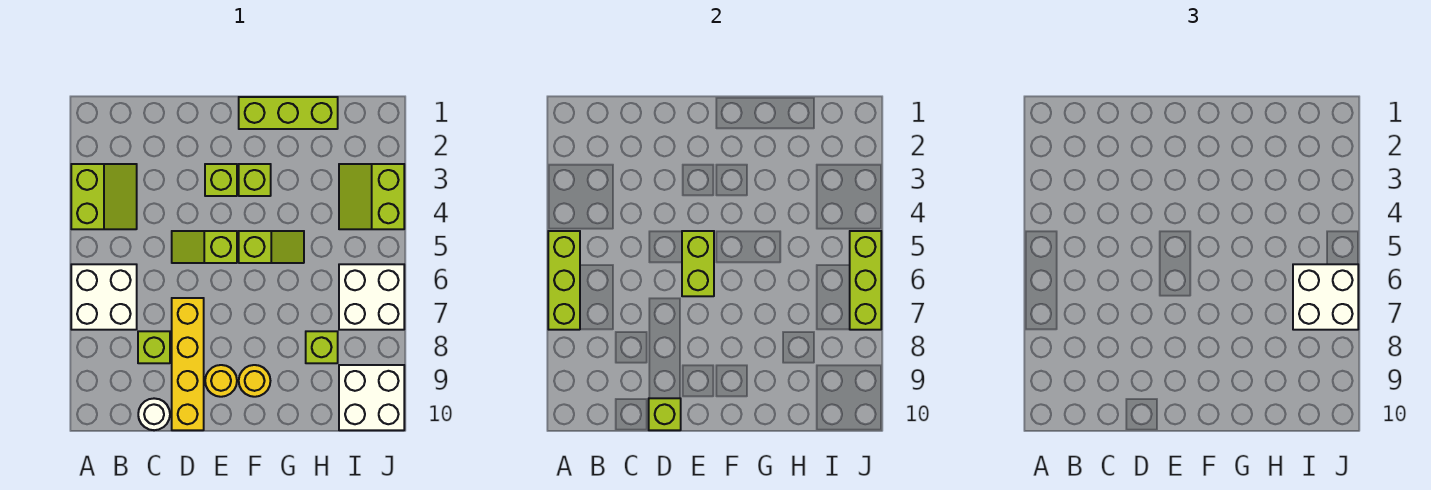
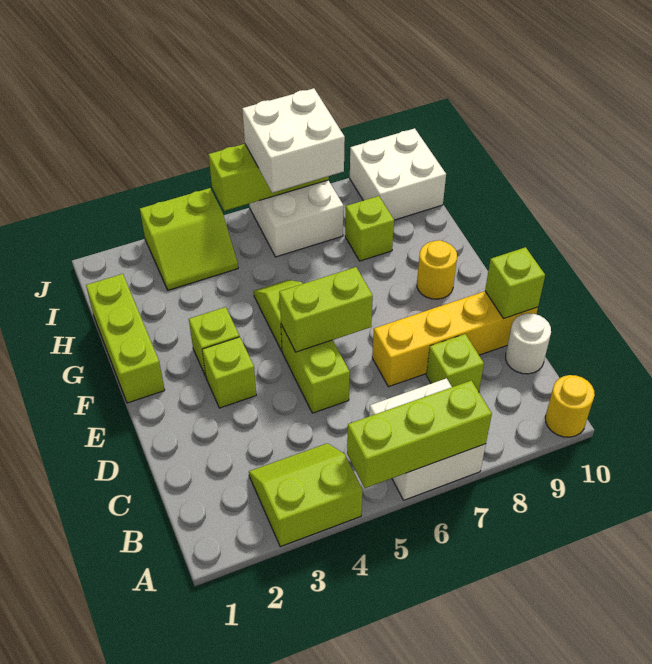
lime slope D5:E5 level 1 top E -> lime brick D5:E5 level 1
yellow round brick E9 level 1 -> yellow round brick A10 level 1

